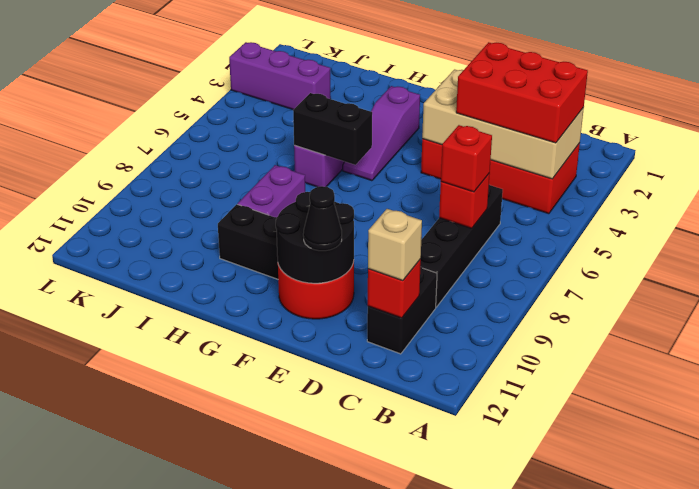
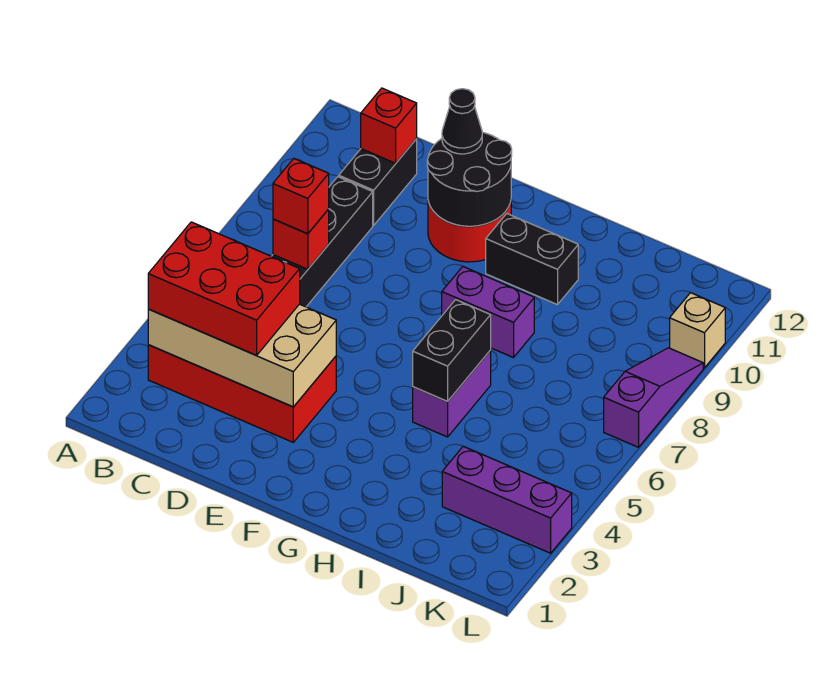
tan brick C11 level 3 -> tan brick L10 level 1
purple slope G3:G5 level 1 top 3 -> purple slope L7:L9 level 1 top 7
black brick G6:H6 level 2 -> black brick H5:H6 level 2
purple brick H8:H9 level 1 -> purple brick G8:H8 level 1

